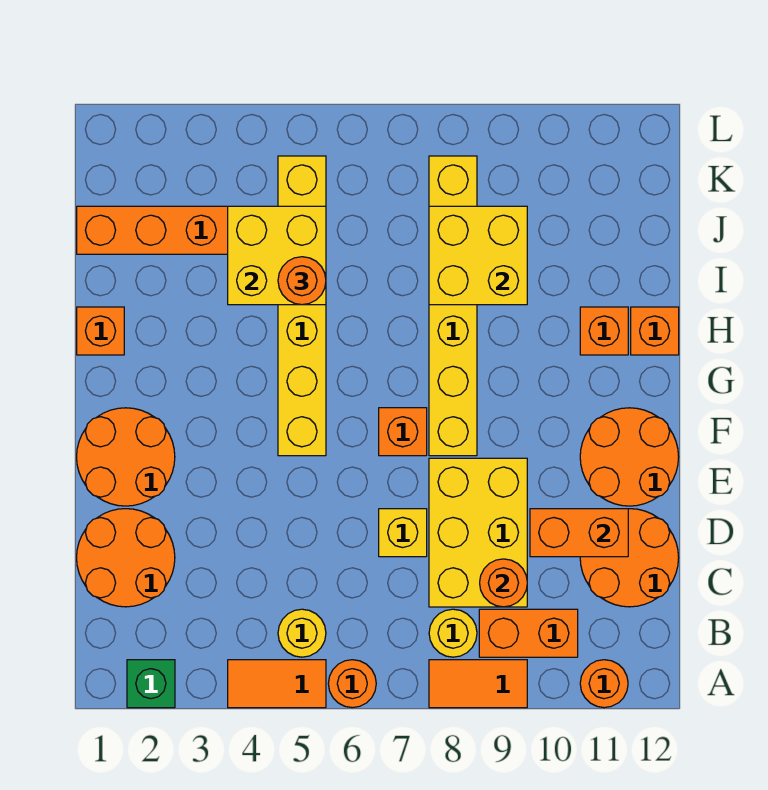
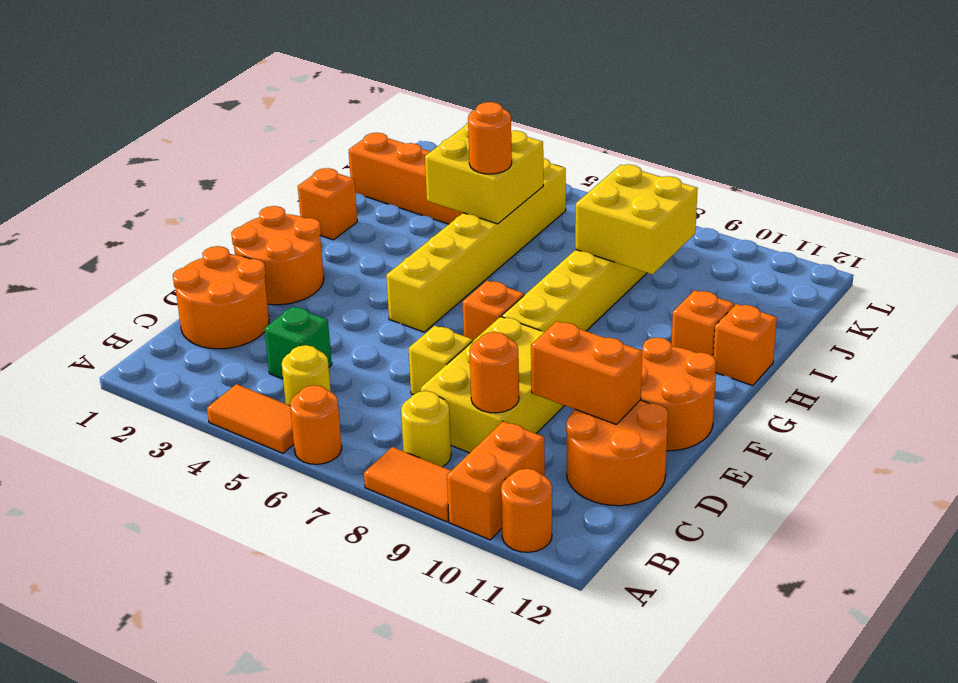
green brick A2 level 1 -> green brick C4 level 1
orange brick B9:B10 level 1 -> orange brick A10:B10 level 1

